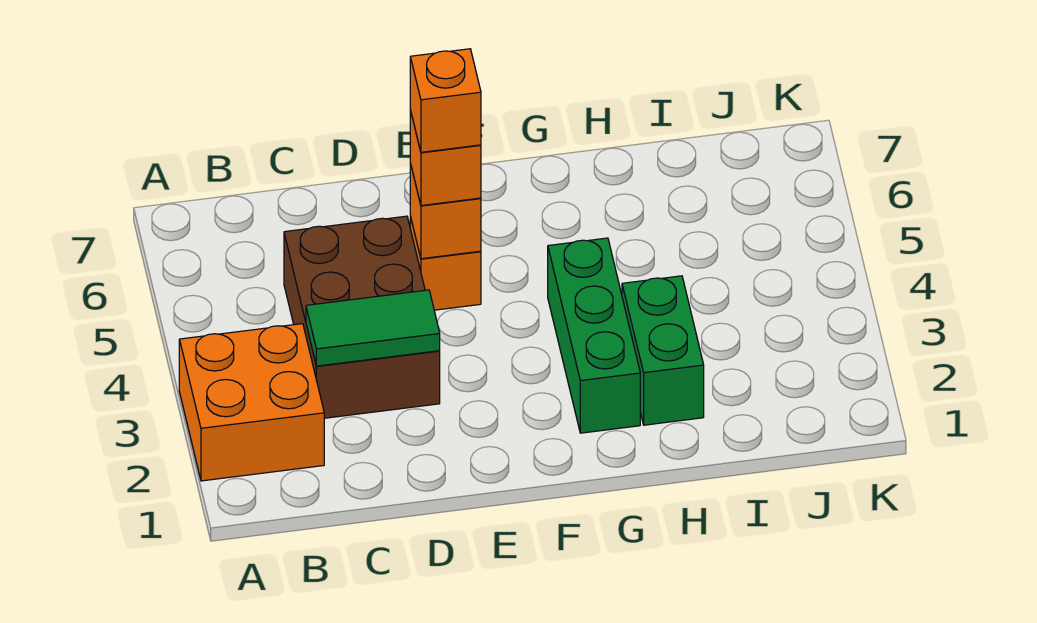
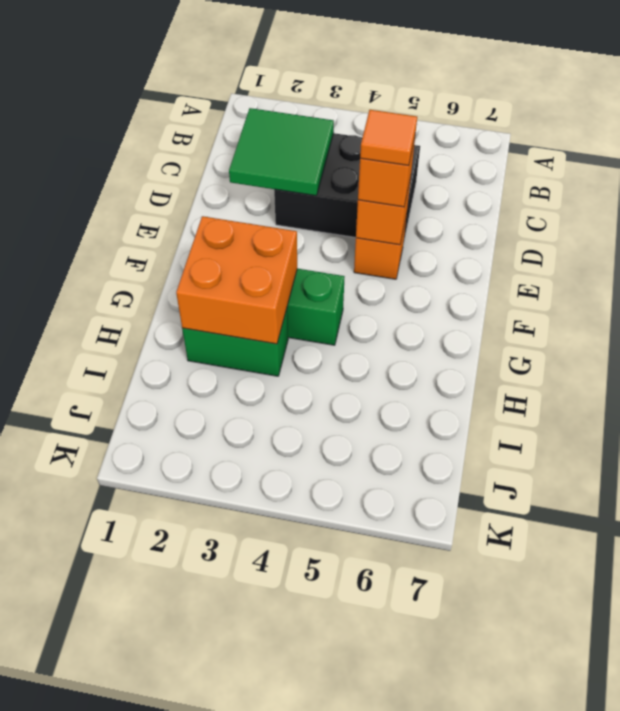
orange brick A2:B3 level 1 -> orange brick G2:H3 level 2
brown brick C3:D5 level 1 -> black brick C3:D5 level 1
green tile C3:D3 level 2 -> green tile C2:D3 level 2
orange brick E5 level 4 -> orange tile E5 level 4

